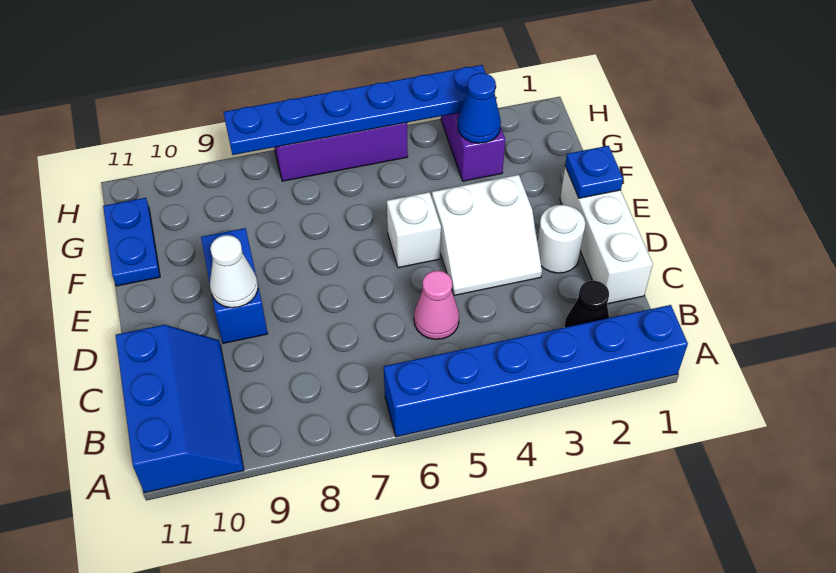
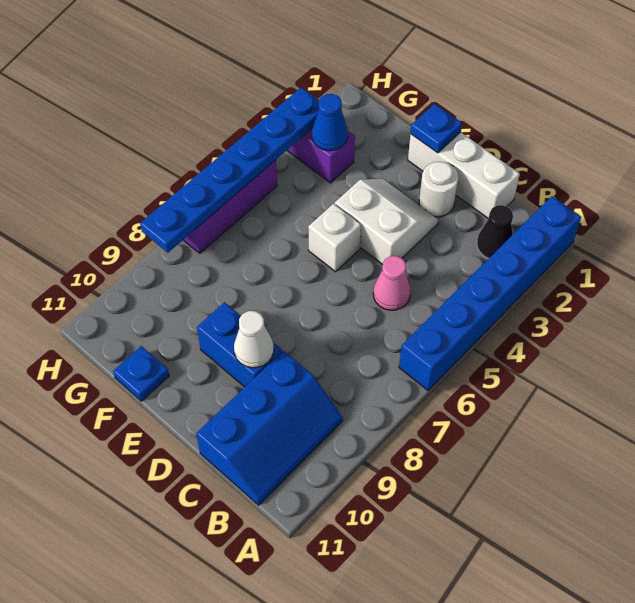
blue slope A10:C11 level 1 top 11 -> blue slope B9:C11 level 1 top C
white slope D3:E4 level 1 top E -> white slope D3:E4 level 1 top 4
blue plate F11:G11 level 1 -> blue plate F11 level 1

